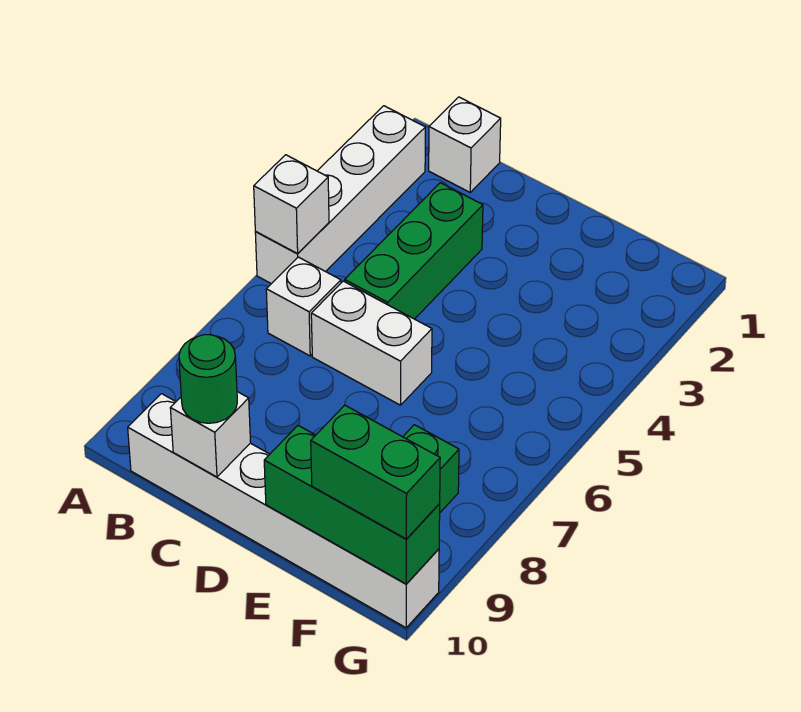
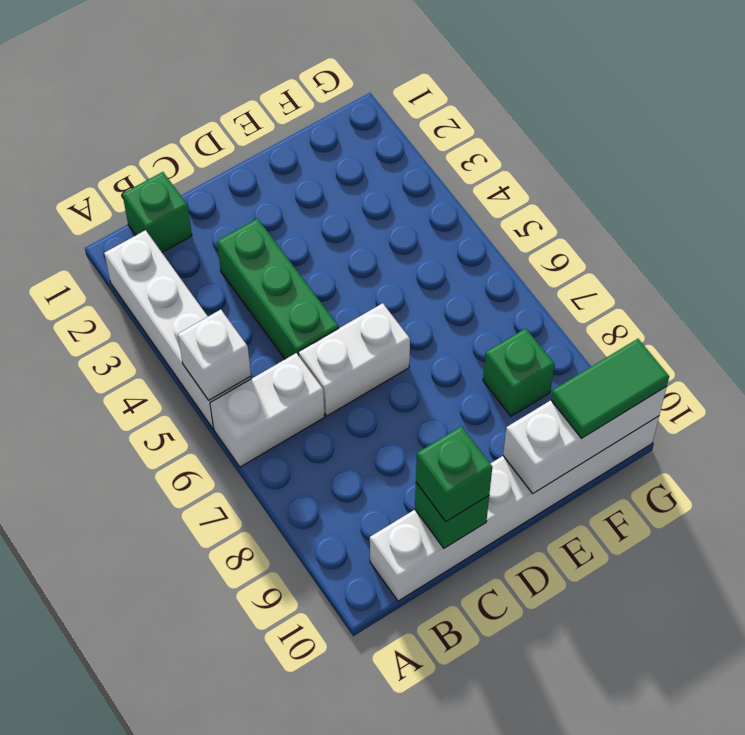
white brick B1 level 1 -> green brick B1 level 1
white brick B6 level 1 -> white brick A6:B6 level 1
white brick C10 level 2 -> green brick C10 level 2
green round brick C10 level 3 -> green brick C10 level 3
green brick E10:G10 level 2 -> white brick E10:G10 level 2
green brick F10:G10 level 3 -> green tile F10:G10 level 3

